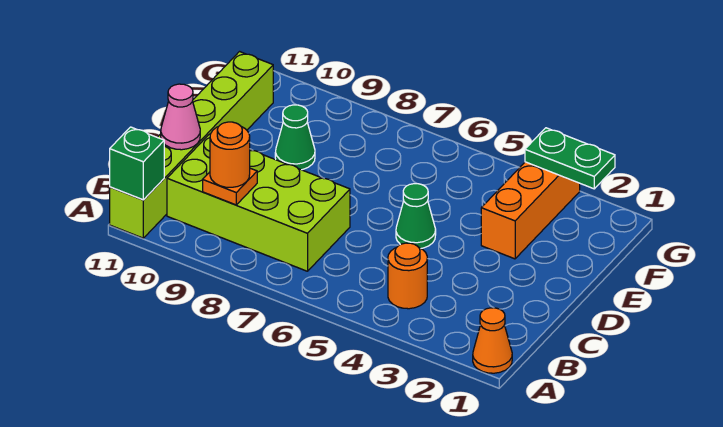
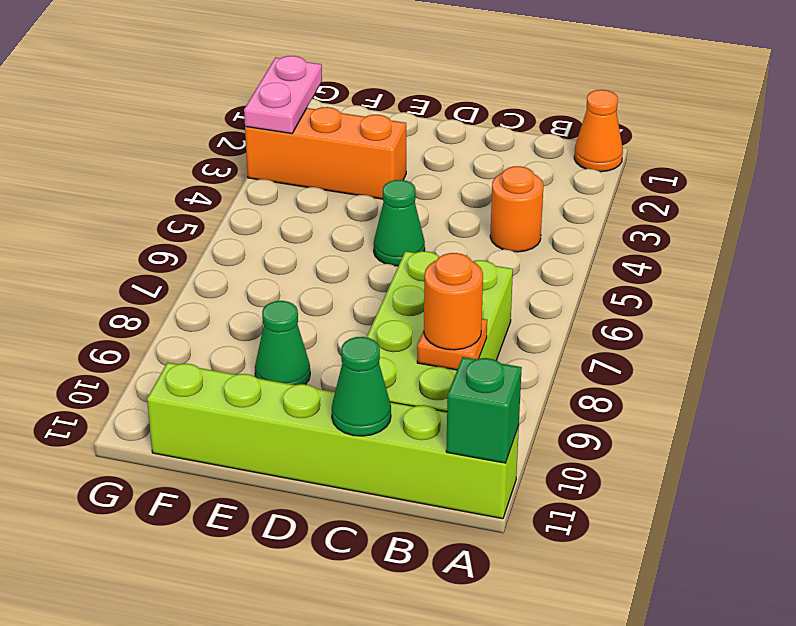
pink cone C11 level 2 -> green cone C11 level 2
green plate G2:G3 level 2 -> pink plate G2:G3 level 2

